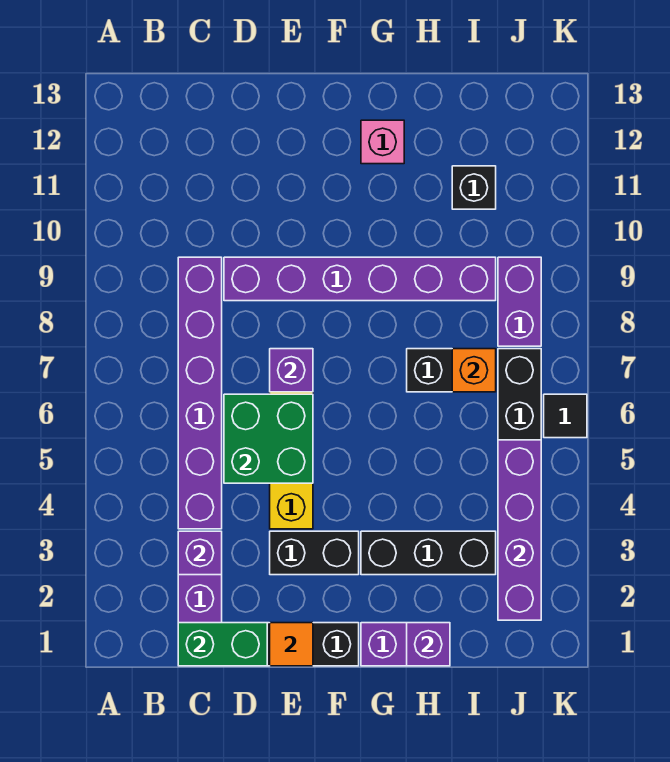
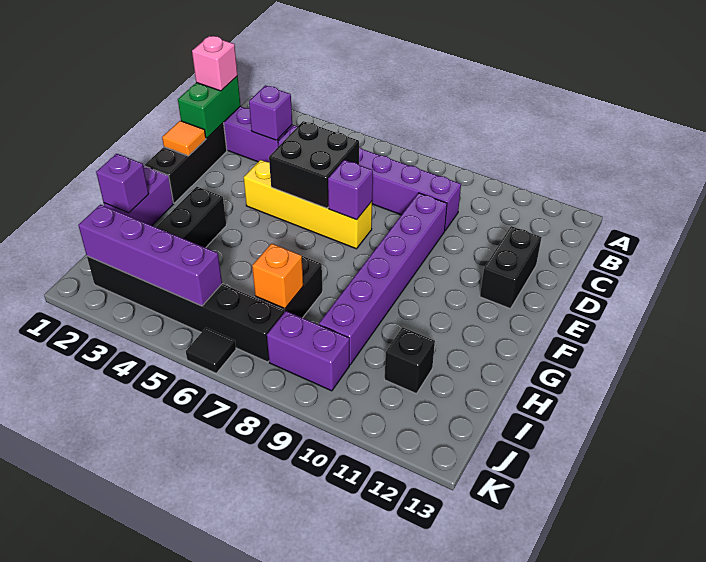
green brick D5:E6 level 2 -> black brick D5:E6 level 2
black brick E3:F3 level 1 -> black brick D12:E12 level 1
pink brick G12 level 1 -> pink brick C1 level 3

